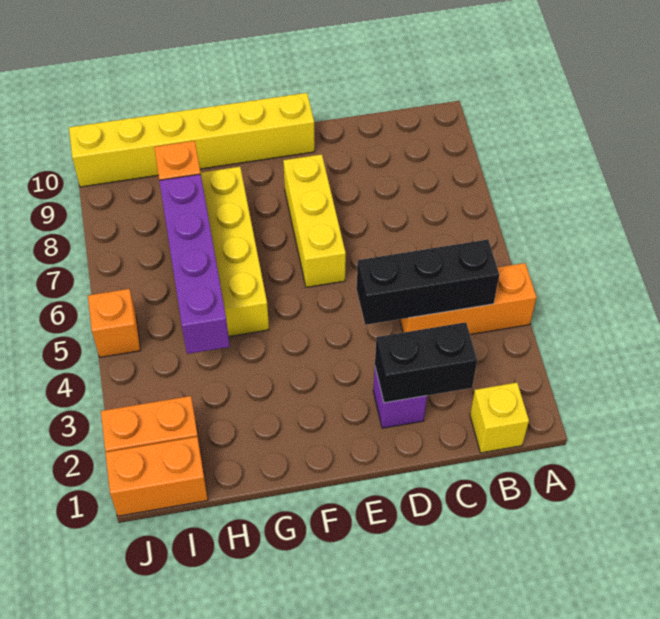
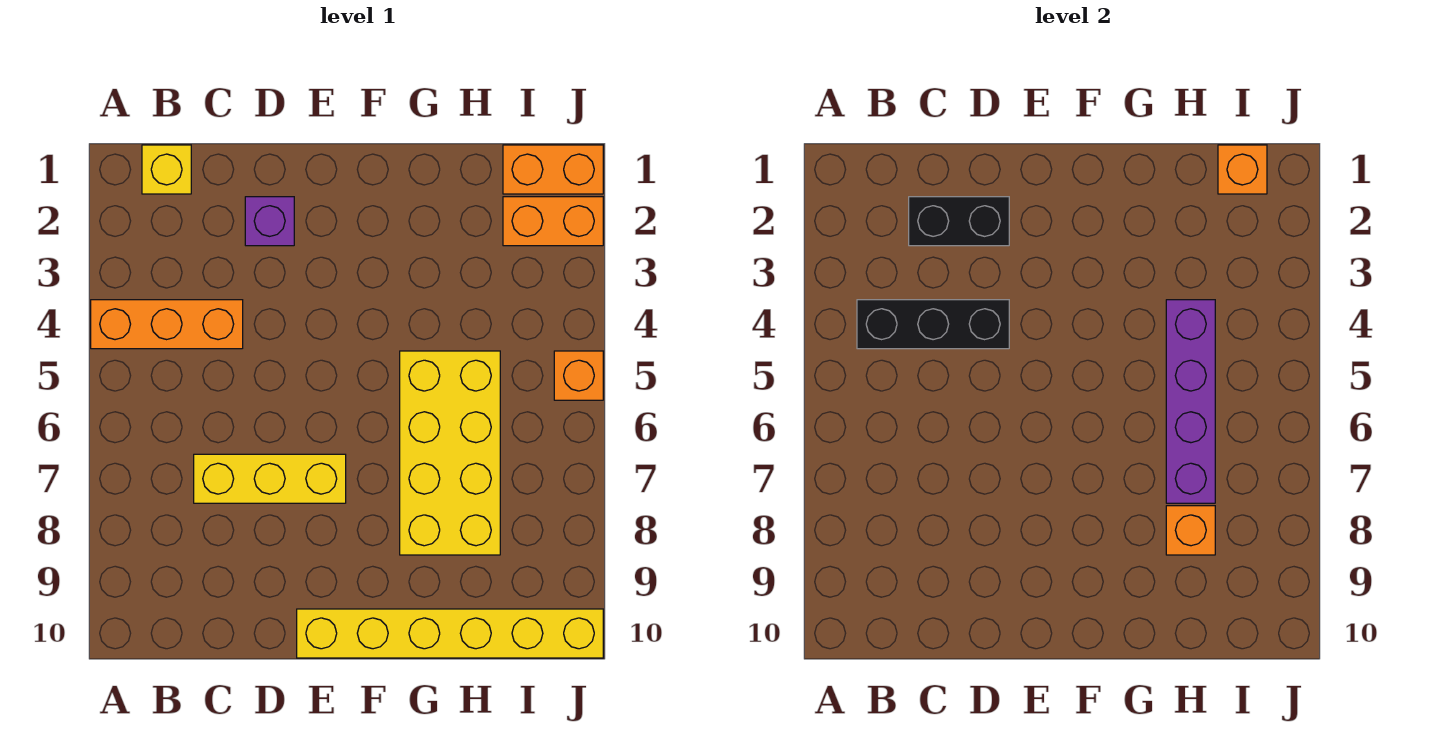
yellow brick E6:E8 level 1 -> yellow brick C7:E7 level 1
none -> orange brick I1 level 2

